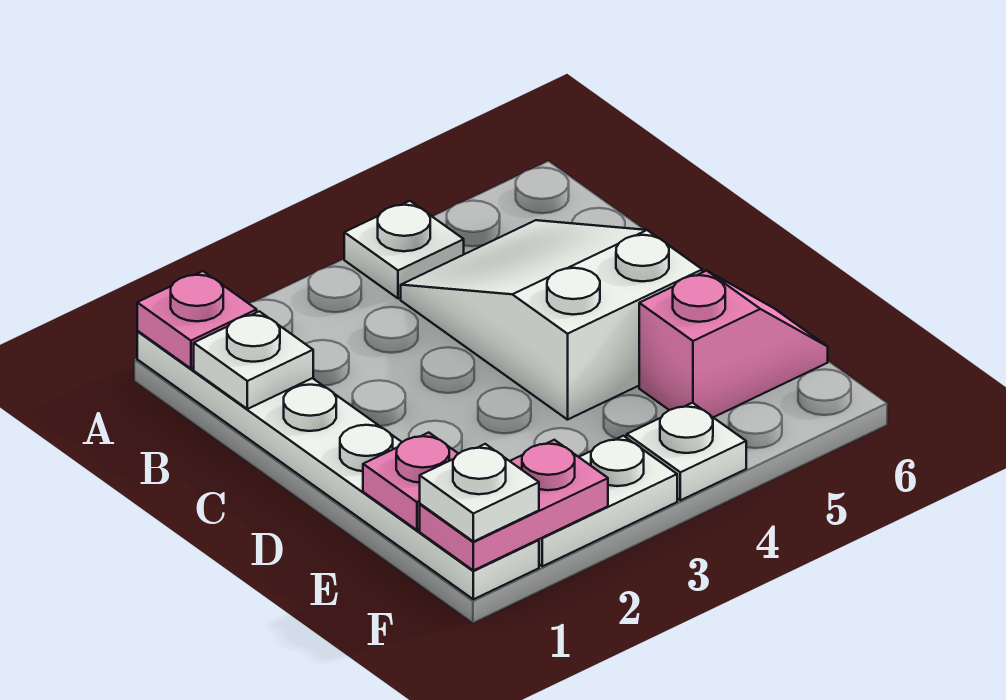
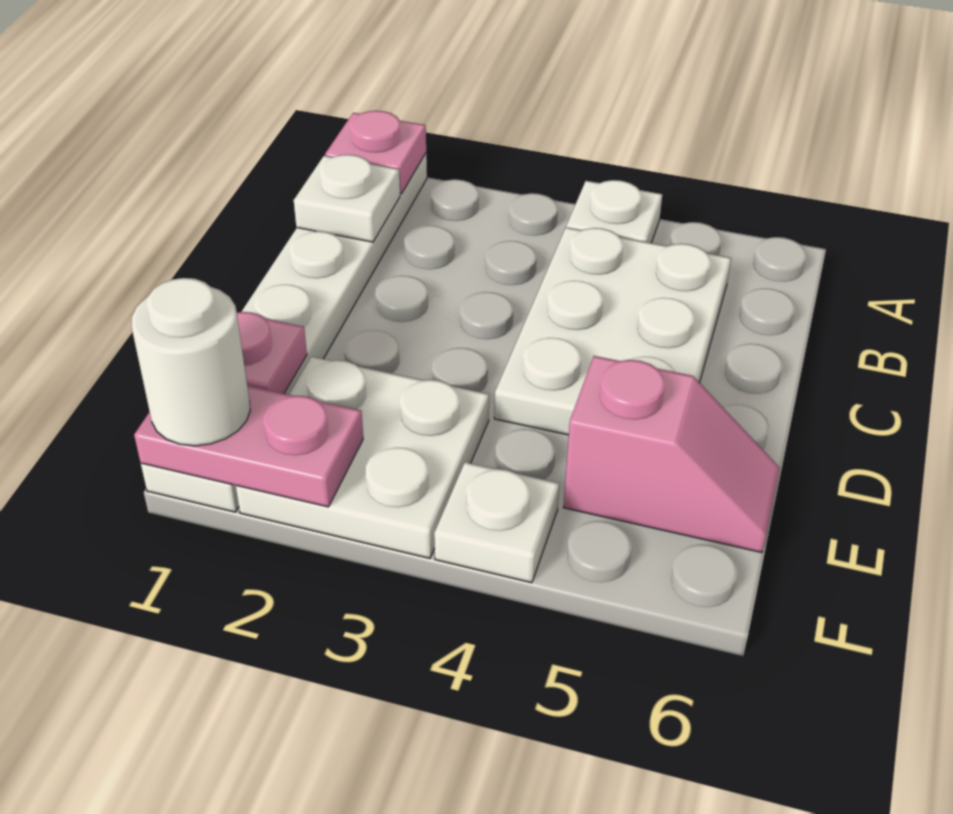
white slope B4:D5 level 1 top D -> white plate B4:D5 level 1
white plate F1 level 3 -> white round brick F1 level 3
white plate F2:F3 level 1 -> white plate E2:F3 level 1

